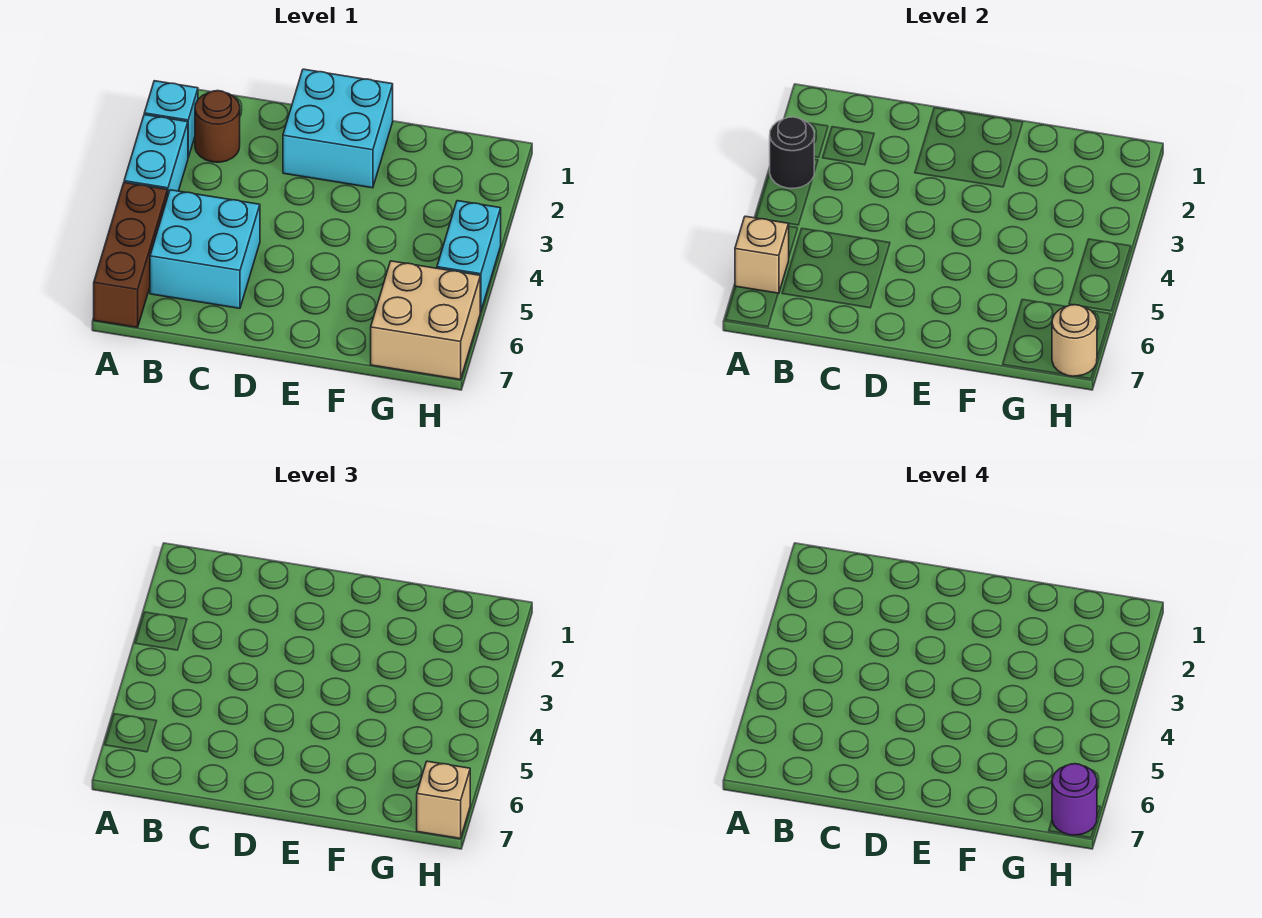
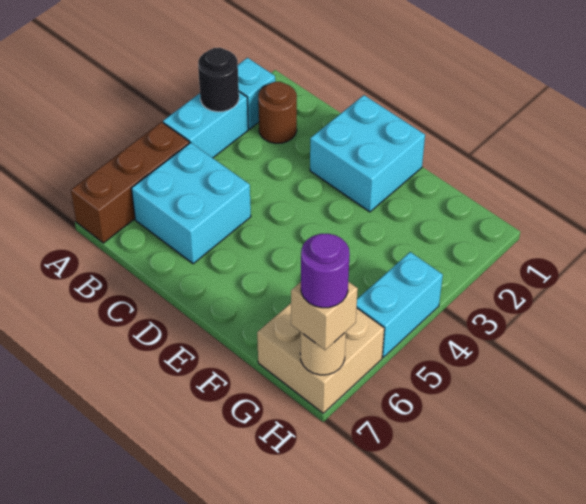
tan brick A6 level 2 -> none

